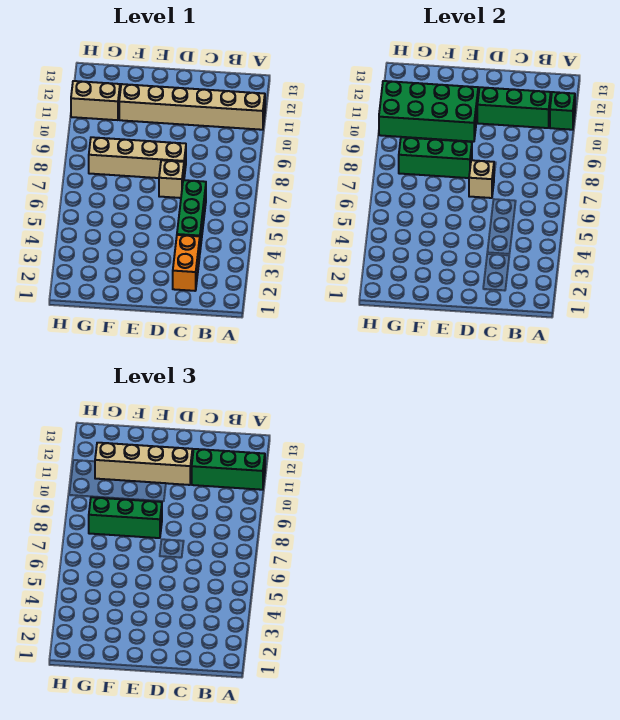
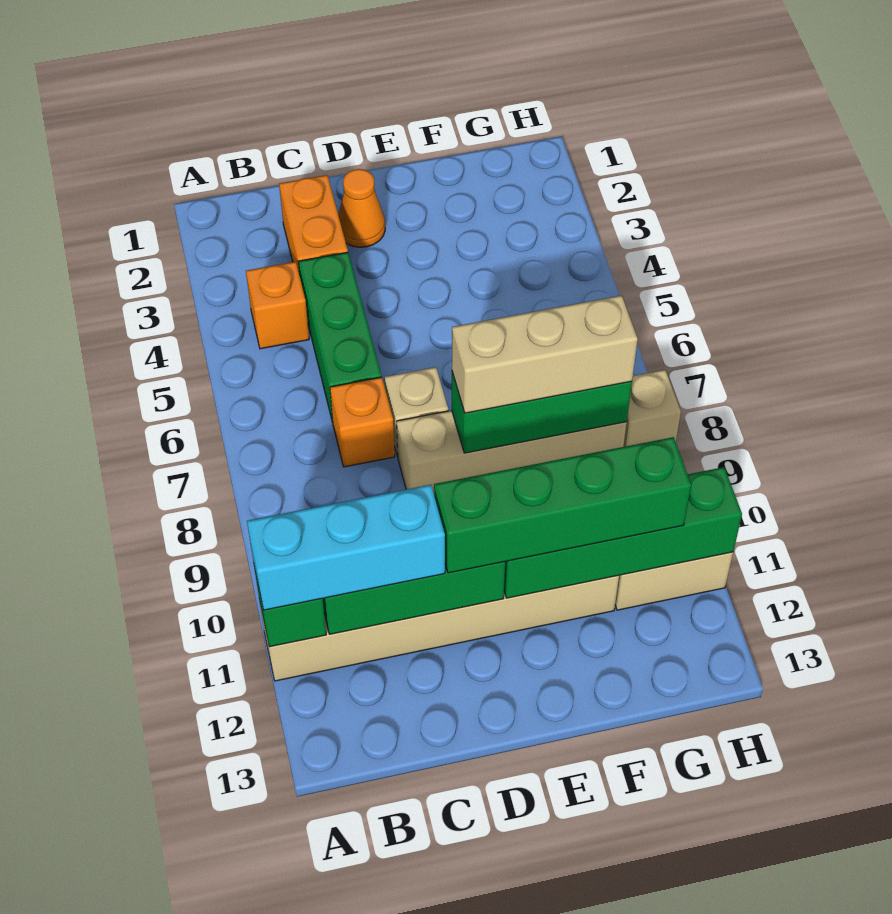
green brick A11:C11 level 3 -> cyan brick A11:C11 level 3
none -> orange brick B4 level 1
none -> orange brick C7 level 1
none -> orange cone D2 level 1
tan brick D7 level 2 -> tan brick H8 level 1
tan brick D11:G11 level 3 -> green brick D11:G11 level 3
green brick E8:G8 level 3 -> tan brick E8:G8 level 3
green brick E10:H11 level 2 -> green brick E11:H11 level 2

